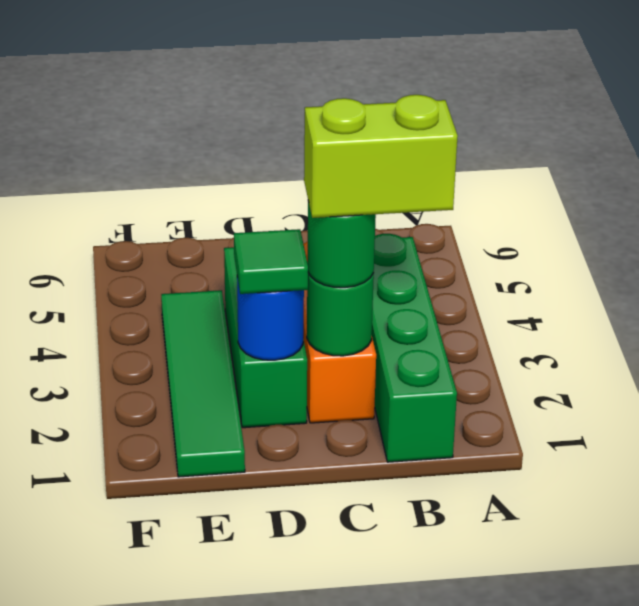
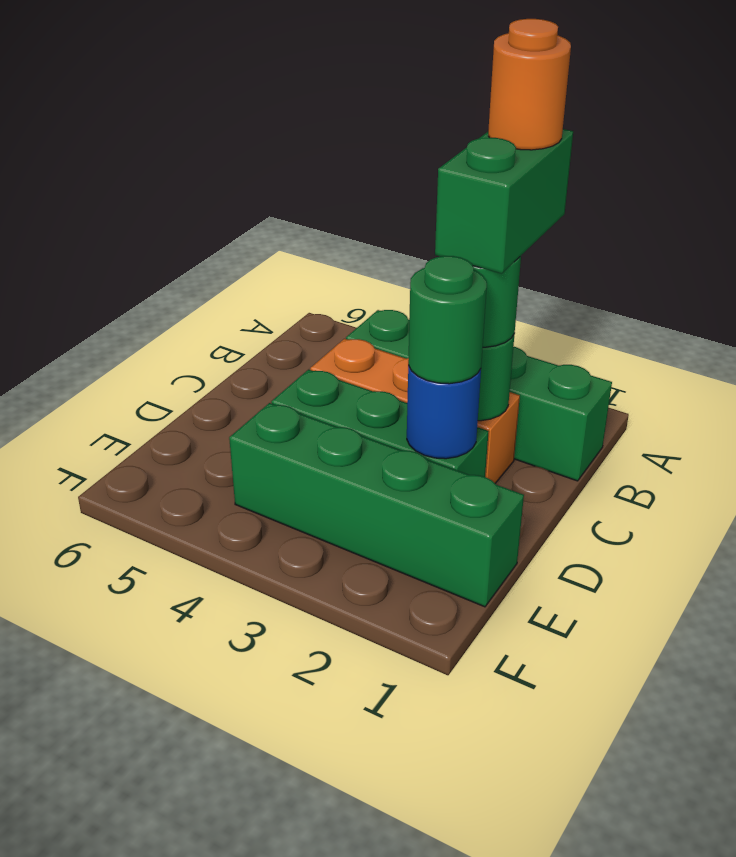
lime brick B2:C2 level 4 -> green brick B2:C2 level 4
none -> orange round brick B2 level 5
green tile D2 level 3 -> green round brick D2 level 3
green tile E1:E4 level 1 -> green brick E1:E4 level 1

